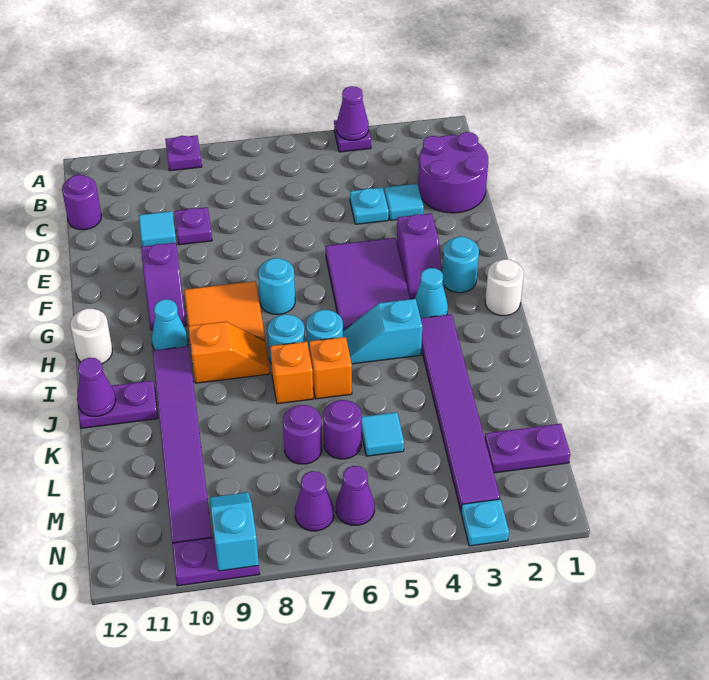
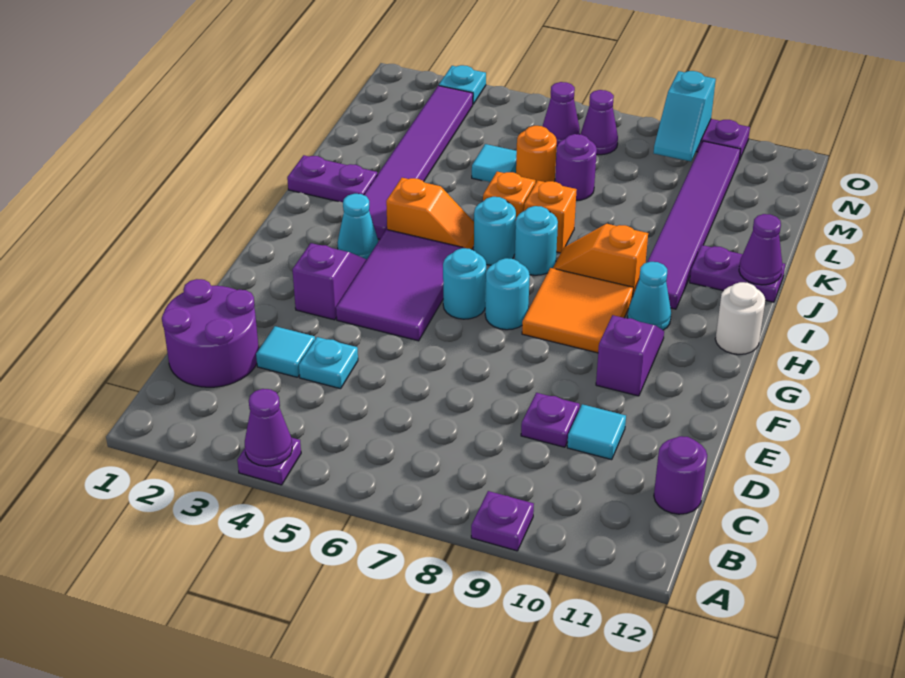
cyan round brick G2 level 1 -> cyan round brick G6 level 1
white round brick H1 level 1 -> none
cyan slope I4:I5 level 1 top 4 -> orange slope I4:I5 level 1 top 4
purple round brick L6 level 1 -> orange round brick L6 level 1
purple plate M1:M2 level 1 -> purple plate J1:J2 level 1

